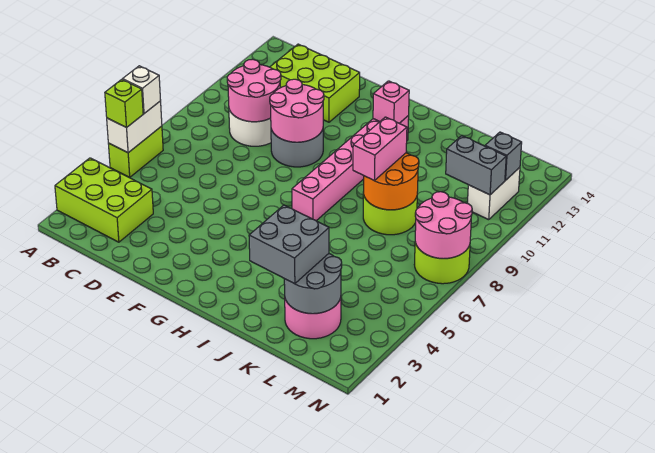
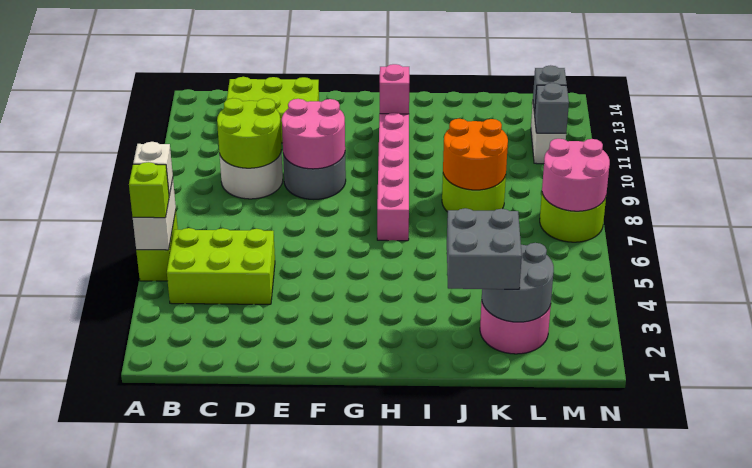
lime brick A2:C3 level 1 -> lime brick B4:D5 level 1
pink round brick C9:D10 level 2 -> lime round brick C9:D10 level 2
pink brick J8:J9 level 3 -> none
grey brick L11:M11 level 2 -> grey brick M11 level 2

